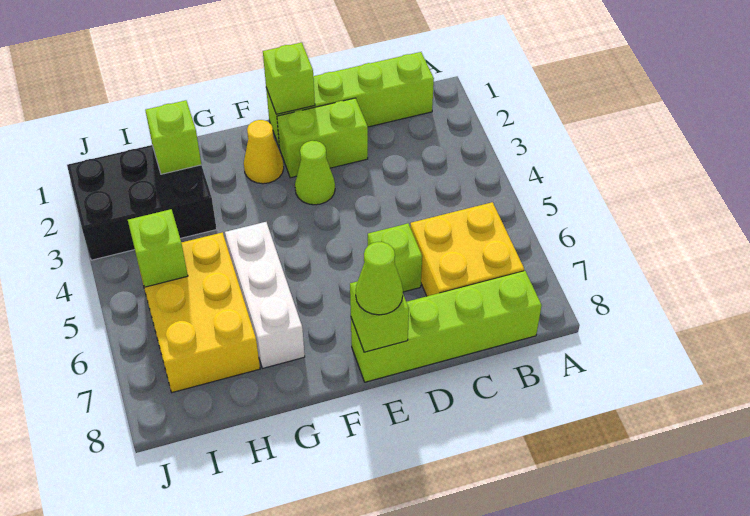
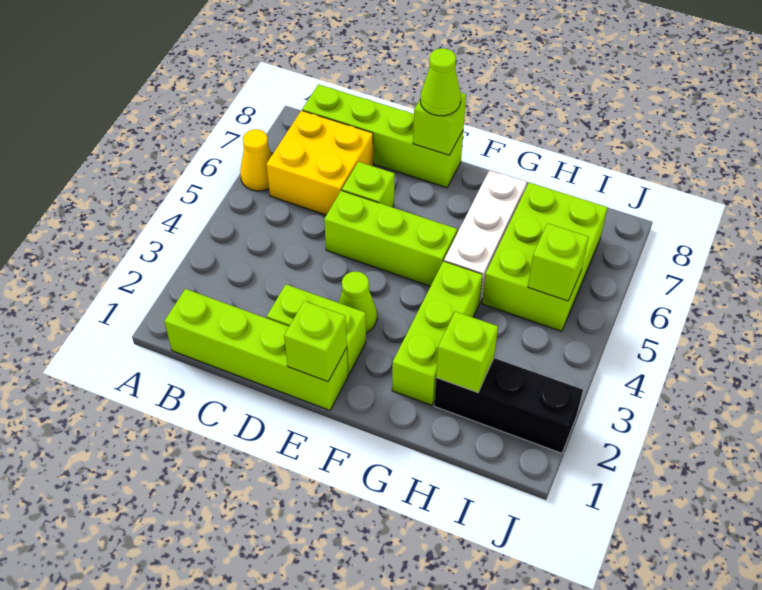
none -> lime brick D5:F5 level 1
yellow cone F2 level 1 -> yellow cone A6 level 1
none -> lime brick G2:G4 level 1
black brick H2:J3 level 1 -> black brick H2:J2 level 1
yellow brick H5:I7 level 1 -> lime brick H5:I7 level 1

